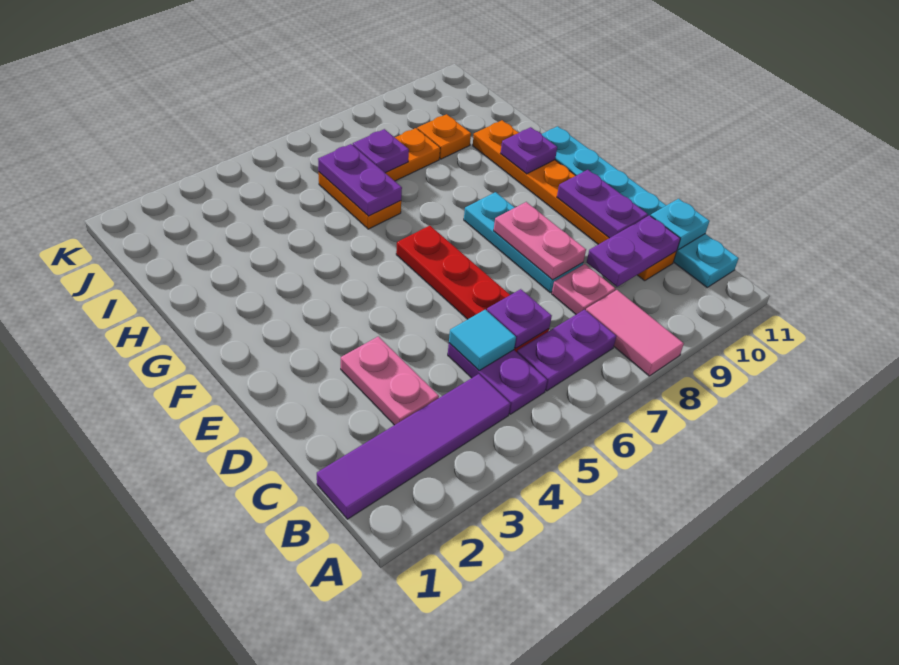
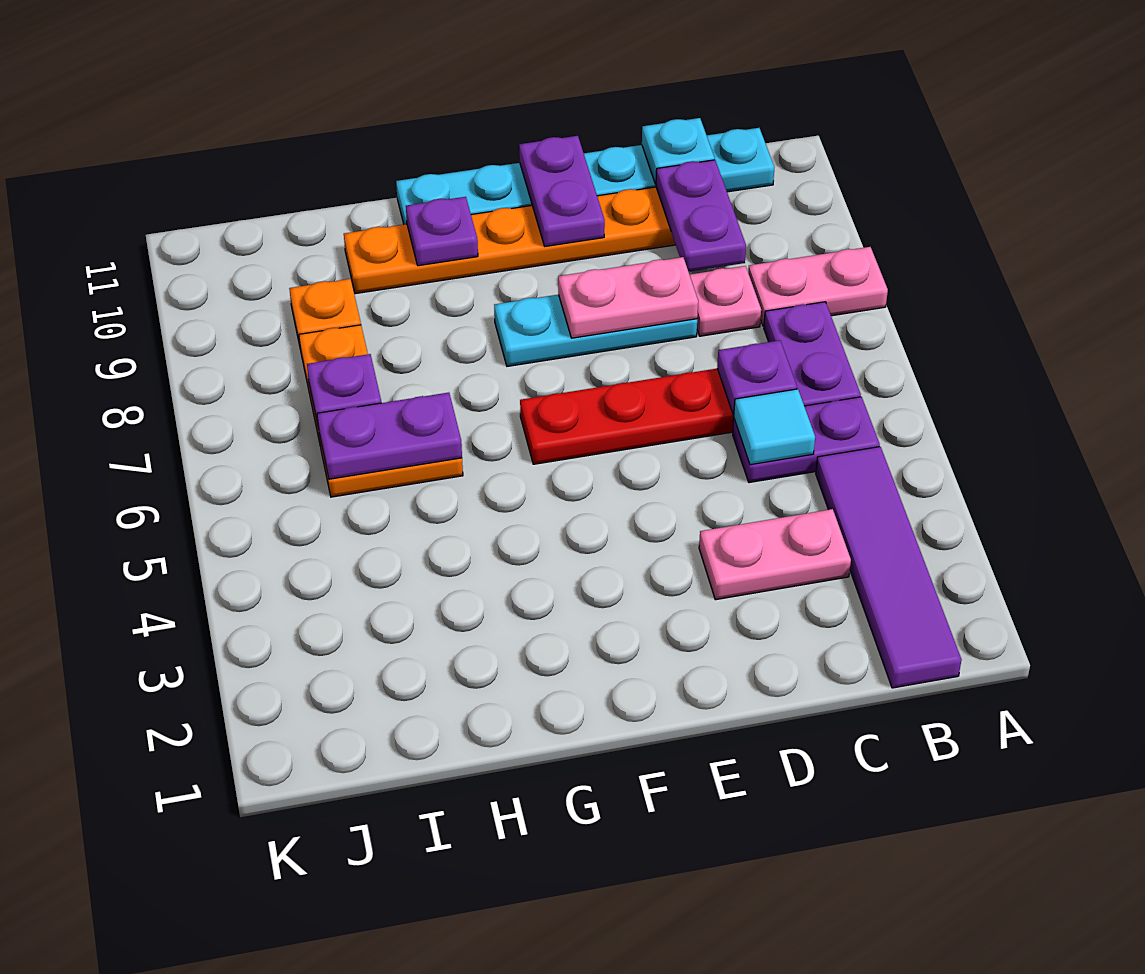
pink tile A8:B8 level 1 -> pink plate A8:B8 level 1
purple plate D10:E10 level 2 -> purple plate E10:E11 level 2

